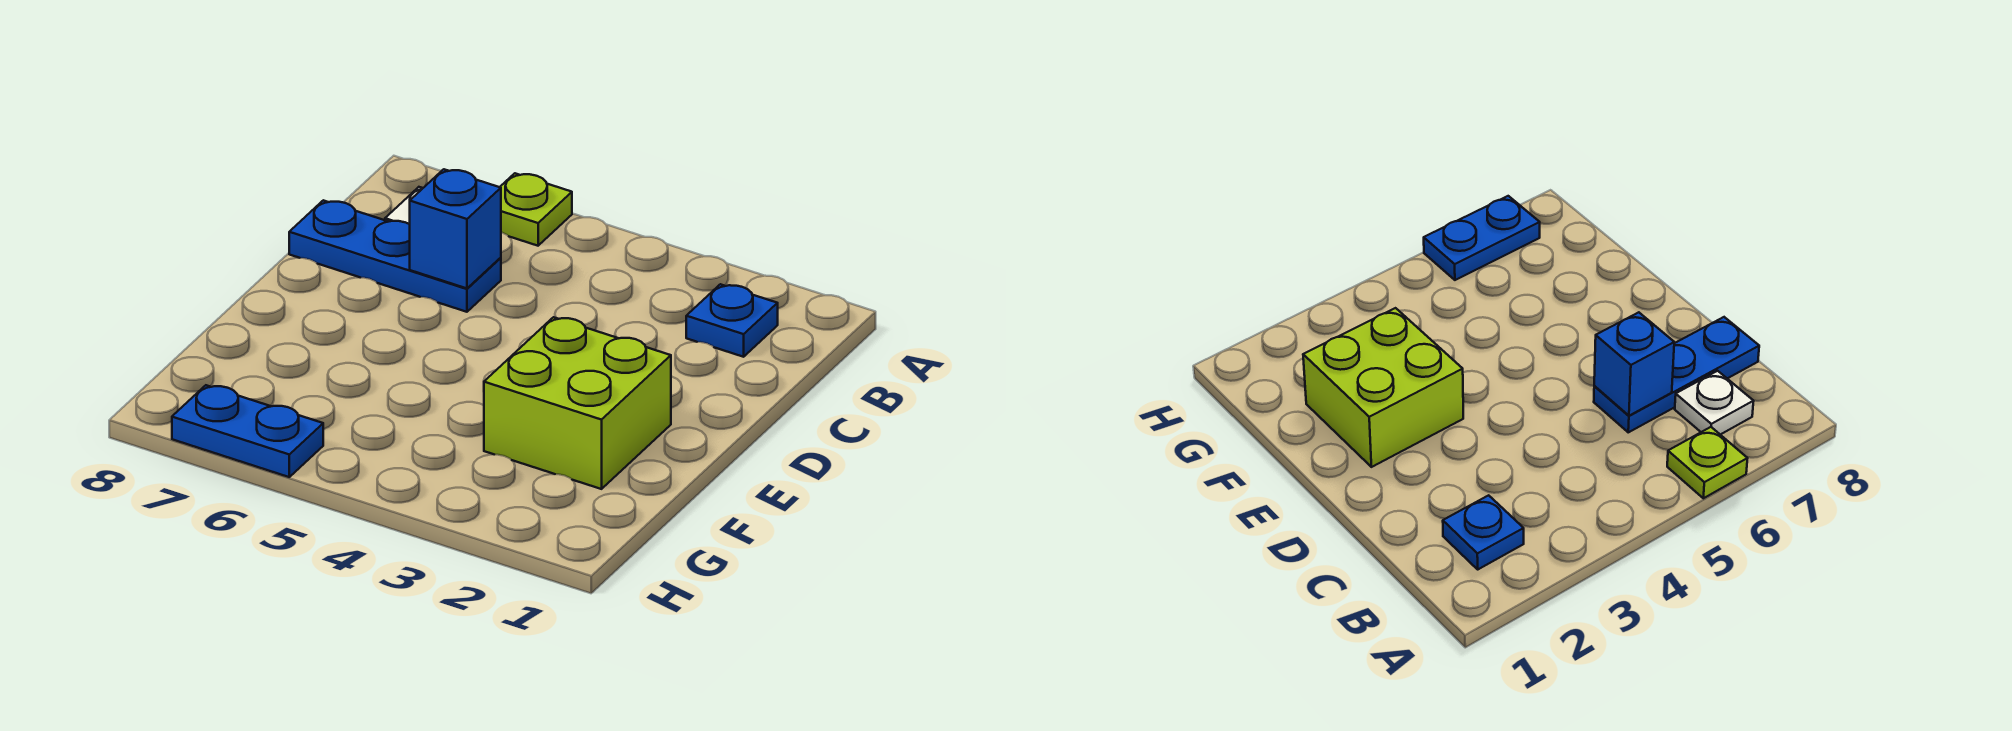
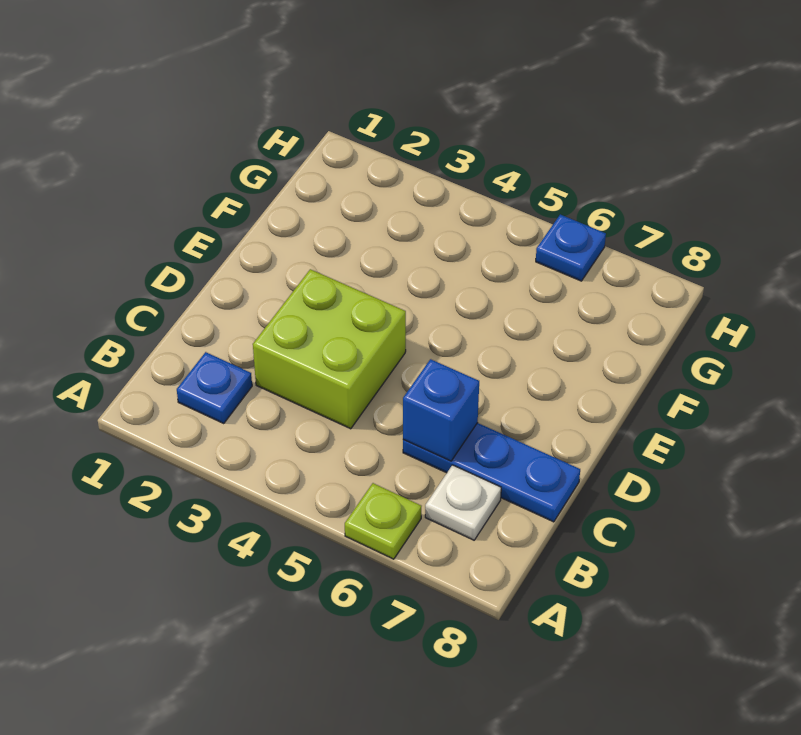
lime brick E2:F3 level 1 -> lime brick C3:D4 level 1
blue plate H6:H7 level 1 -> blue plate H6 level 1

